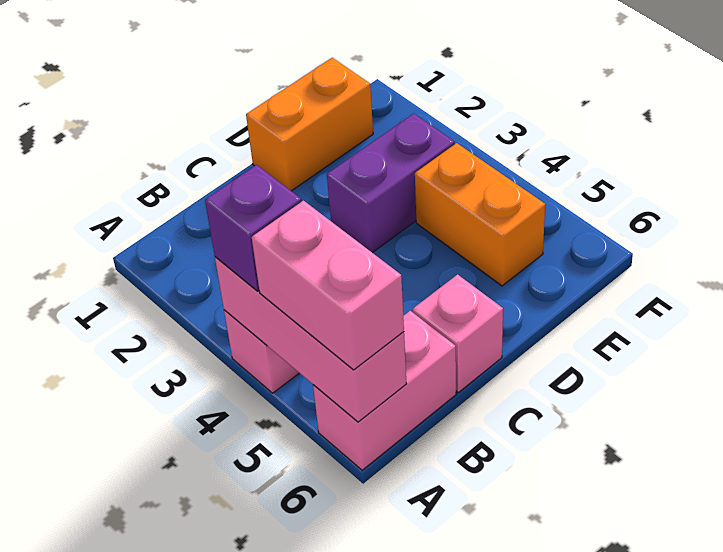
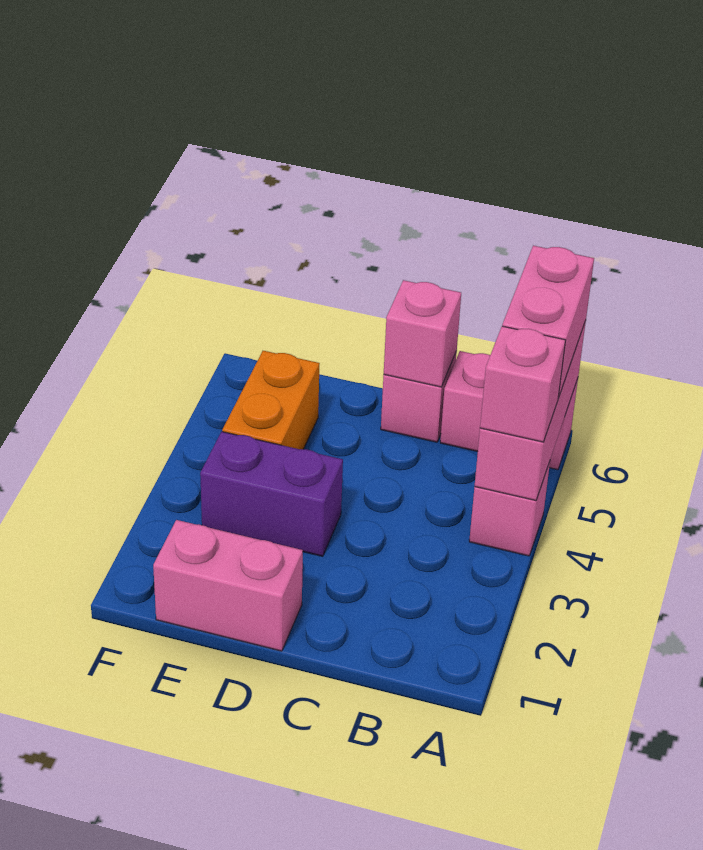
purple brick A4 level 3 -> pink brick A4 level 3
none -> pink brick C6 level 2
orange brick D1:E1 level 1 -> pink brick D1:E1 level 1

